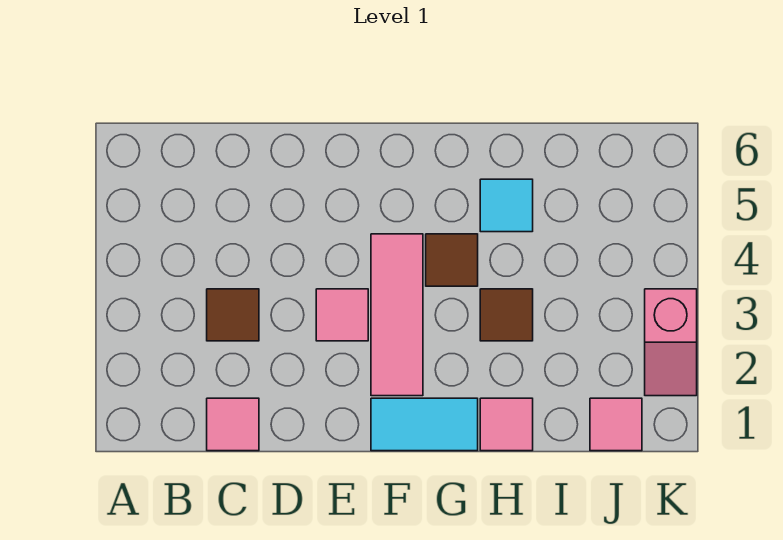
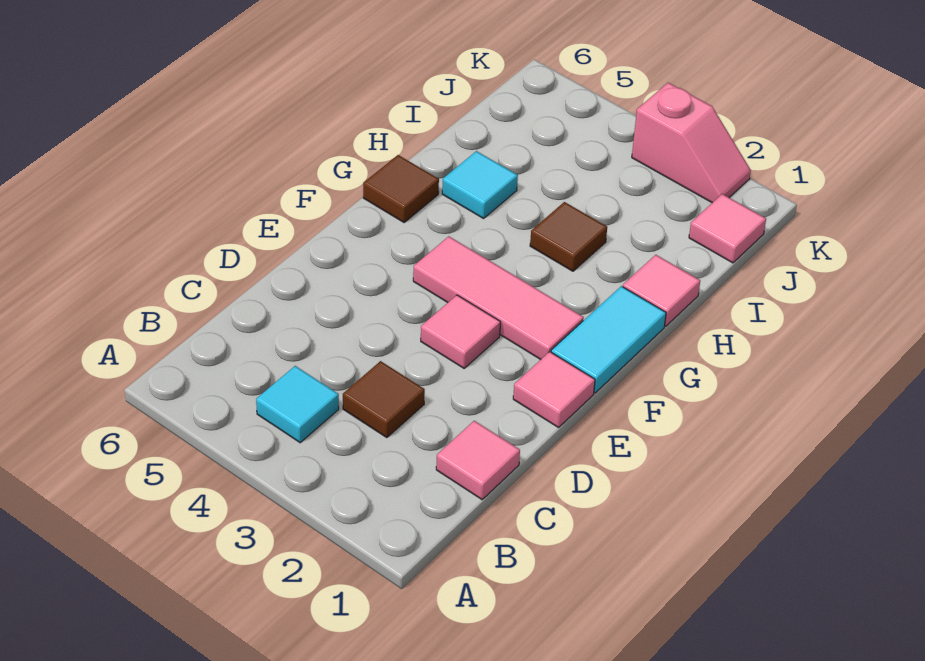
none -> cyan tile B4 level 1
none -> pink tile E1 level 1
brown tile G4 level 1 -> brown tile G6 level 1

